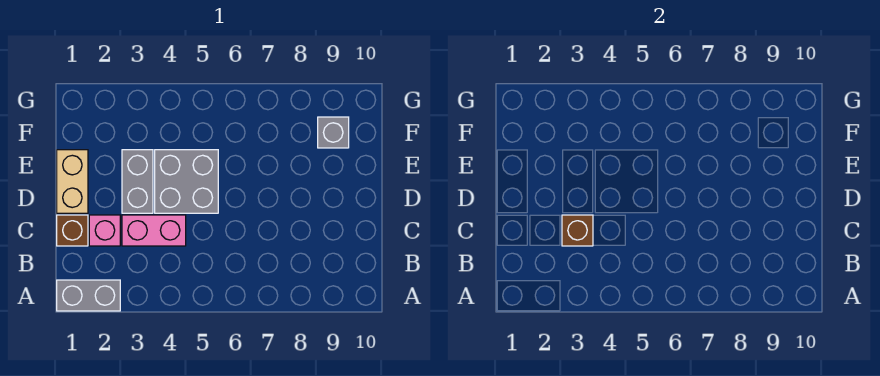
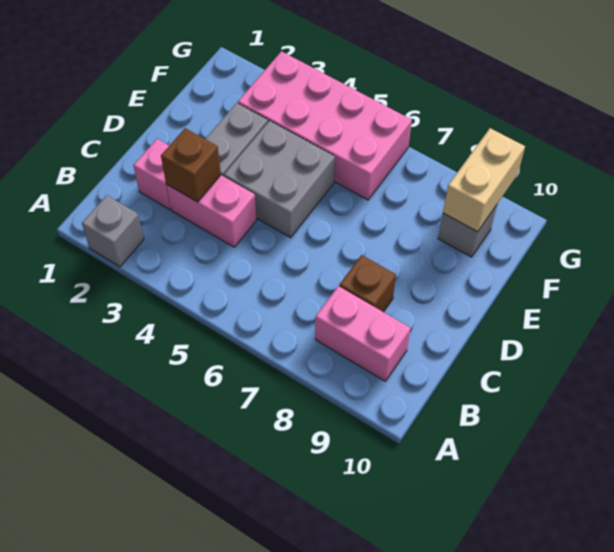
grey brick A1:A2 level 1 -> grey brick A2 level 1
none -> pink brick B8:B9 level 1
brown brick C1 level 1 -> brown brick C8 level 1
tan brick D1:E1 level 1 -> tan brick F9:G9 level 2
none -> pink brick F3:G6 level 1

